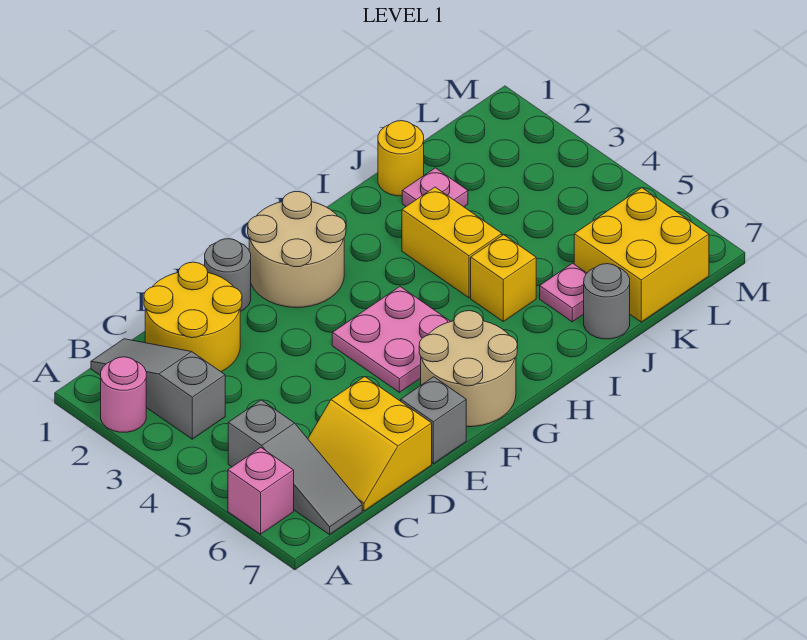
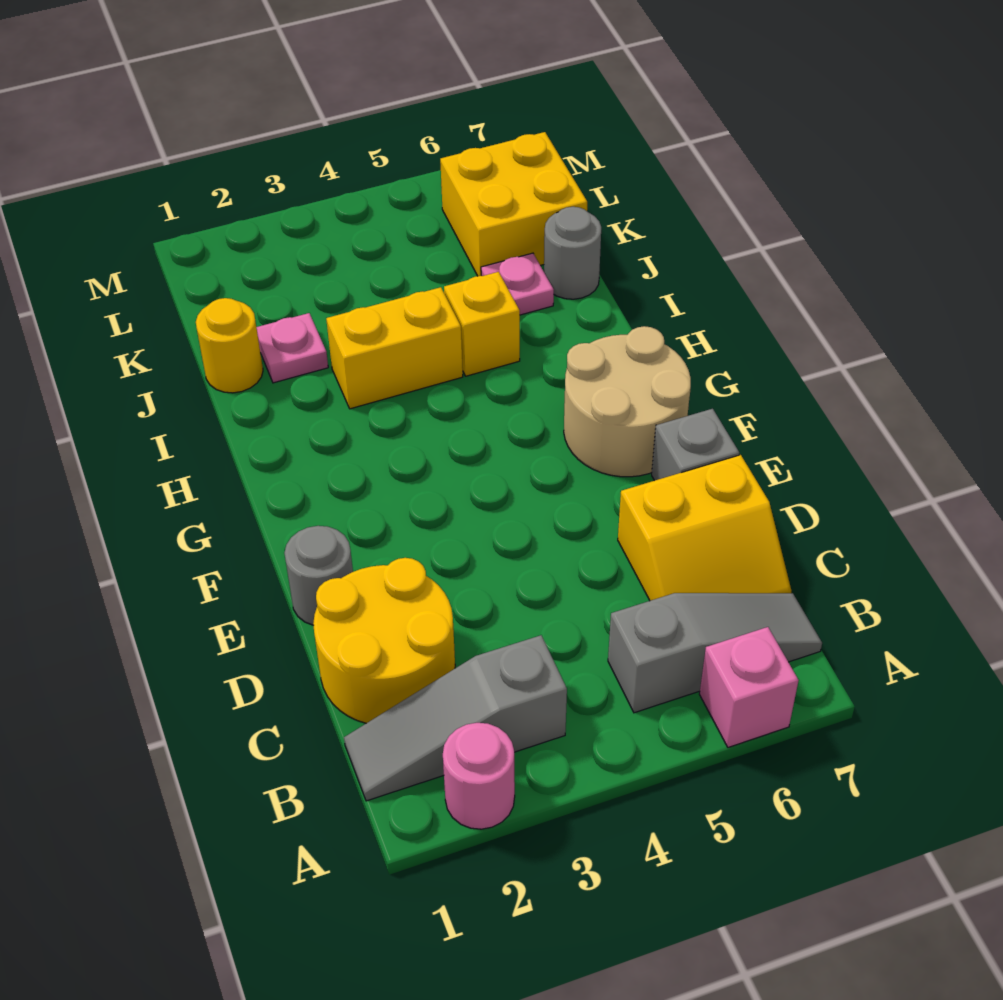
tan round brick F1:G2 level 1 -> none
pink plate F4:G5 level 1 -> none

